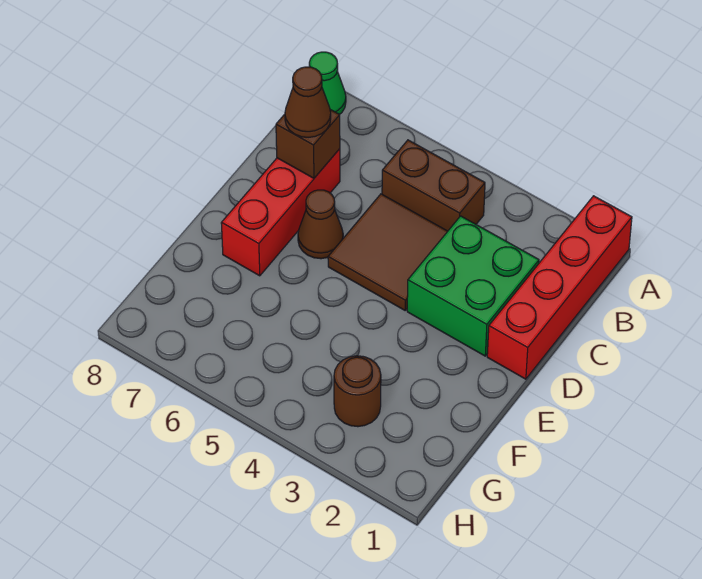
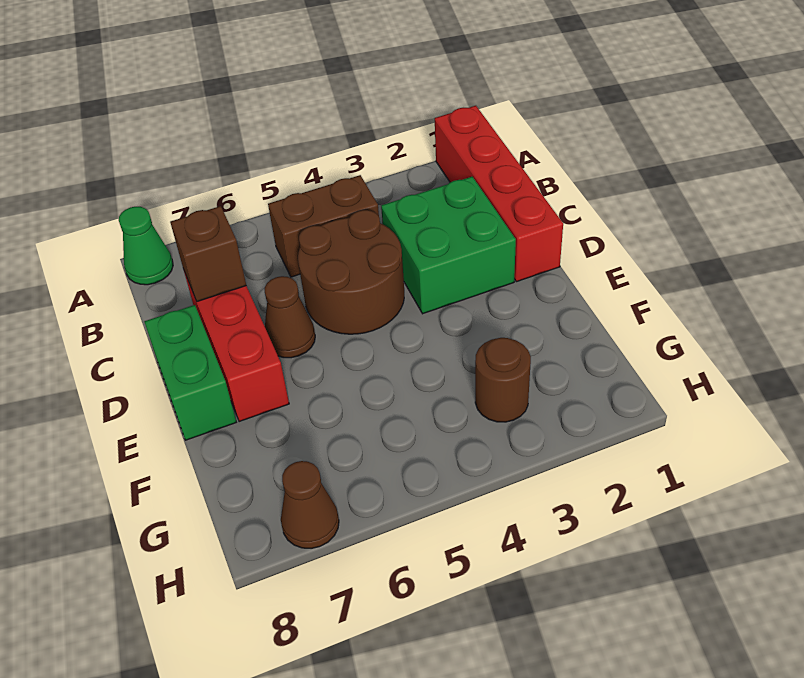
brown tile C4:D5 level 1 -> brown round brick C4:D5 level 1
brown cone C7 level 3 -> brown cone H7 level 1
none -> green brick D8:E8 level 1

